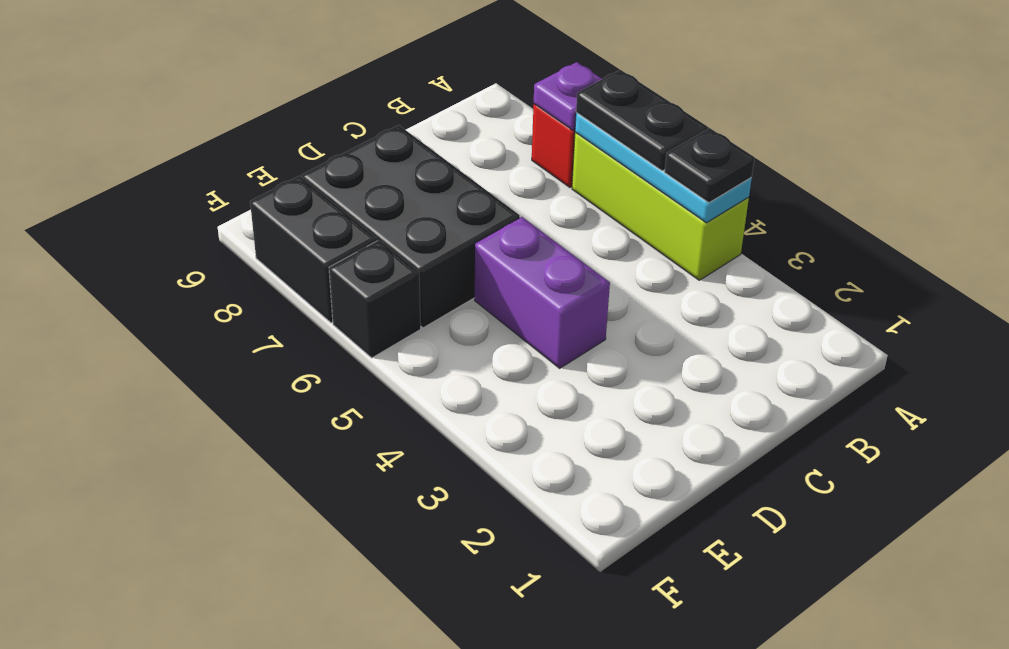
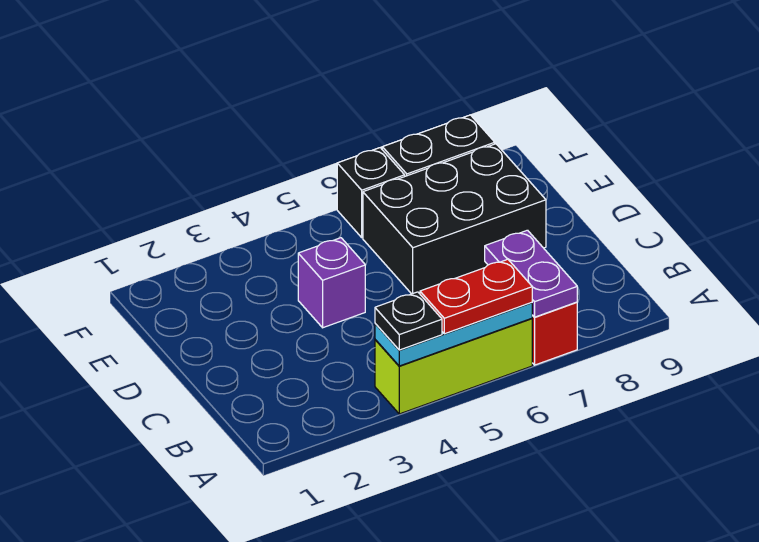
black plate A5:A6 level 3 -> red plate A5:A6 level 3
purple plate A7 level 2 -> purple plate A7:B7 level 2
purple brick D4:D5 level 1 -> purple brick D4 level 1

